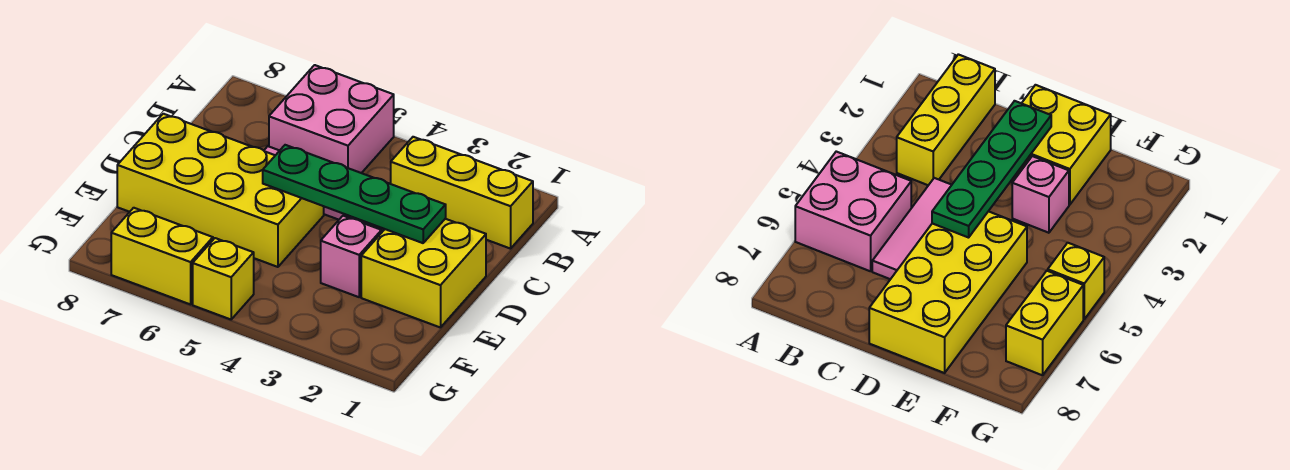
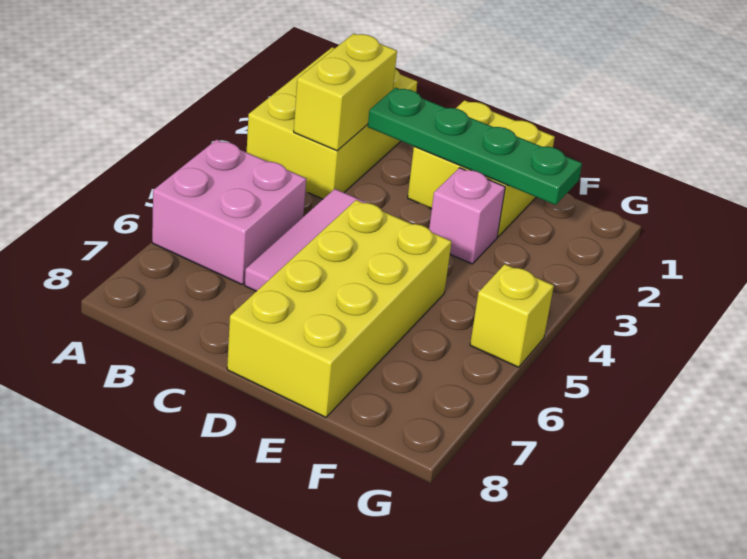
yellow brick B1:B3 level 1 -> yellow brick A1:B3 level 1
green plate D2:D5 level 2 -> green plate C2:F2 level 2
yellow brick G6:G7 level 1 -> yellow brick B2:B3 level 2

